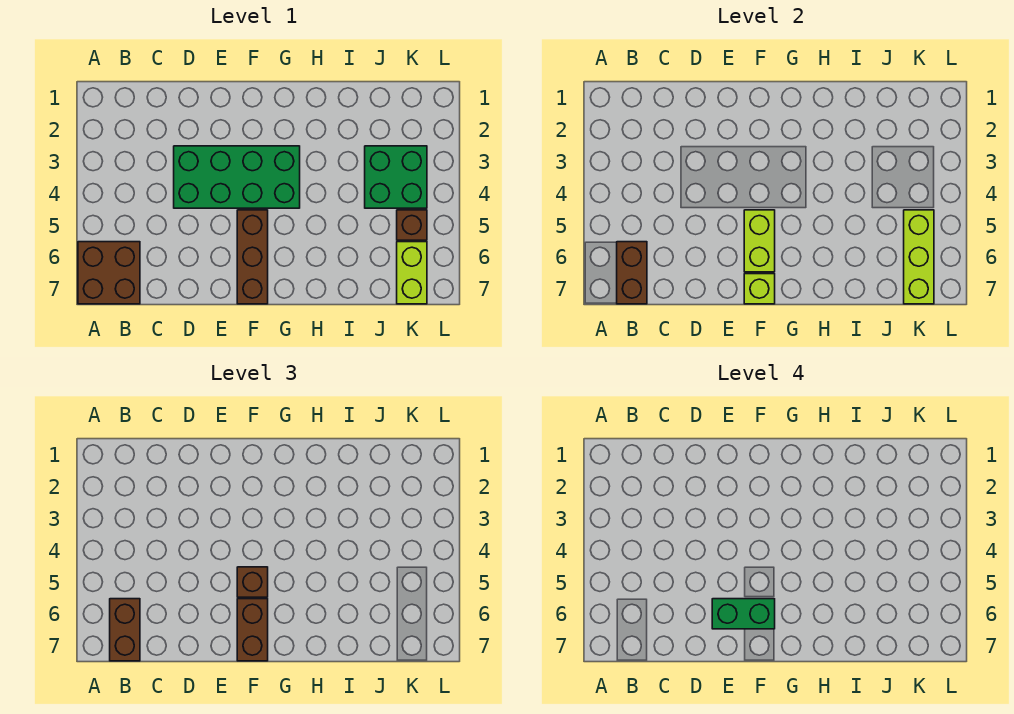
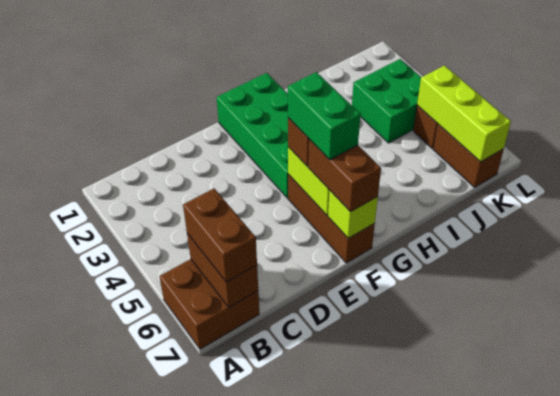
green brick D3:G4 level 1 -> green brick F1:G4 level 1
green brick E6:F6 level 4 -> green brick F5:F6 level 4
lime brick K6:K7 level 1 -> brown brick K6:K7 level 1

